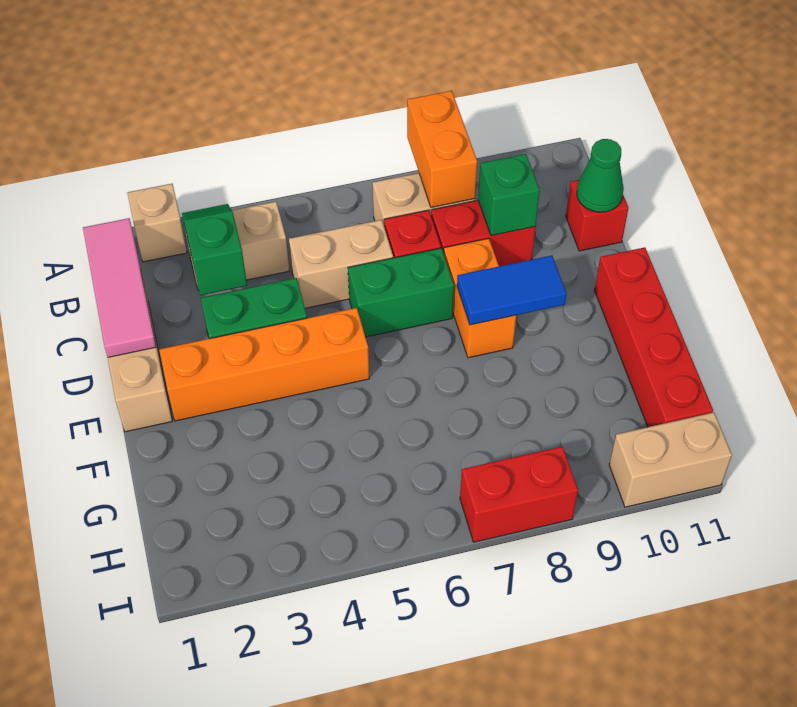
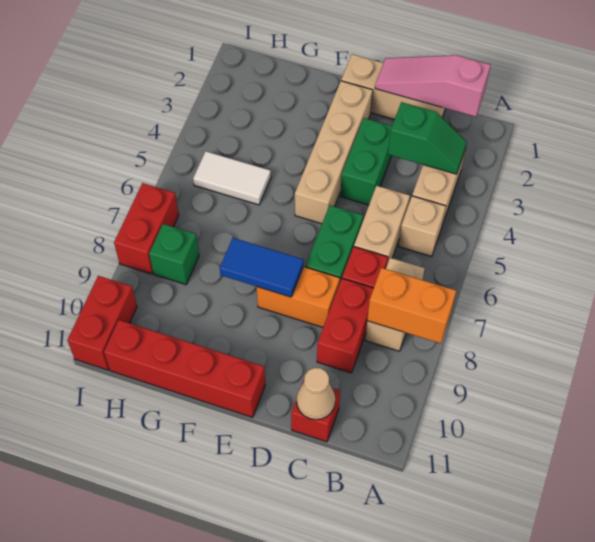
tan brick A2 level 1 -> tan brick B5 level 1
pink tile B1:D1 level 2 -> pink slope B1:D1 level 2 top B
green brick C9 level 2 -> green brick H8 level 1
green cone C11 level 2 -> tan cone C11 level 2
orange brick E2:E5 level 1 -> tan brick E2:E5 level 1
blue tile E8:E9 level 2 -> blue tile E8:F8 level 2
none -> white tile G5:H5 level 1
tan brick I10:I11 level 1 -> red brick I10:I11 level 1

